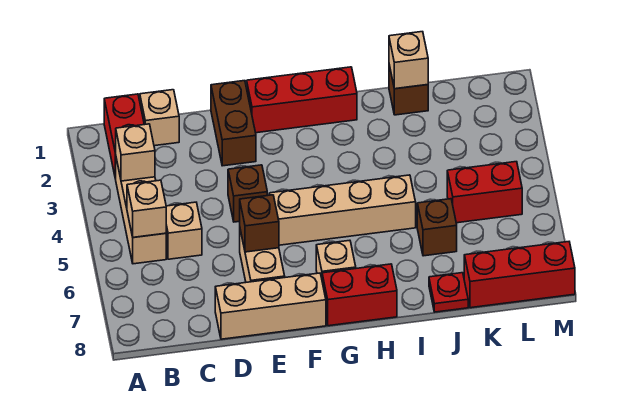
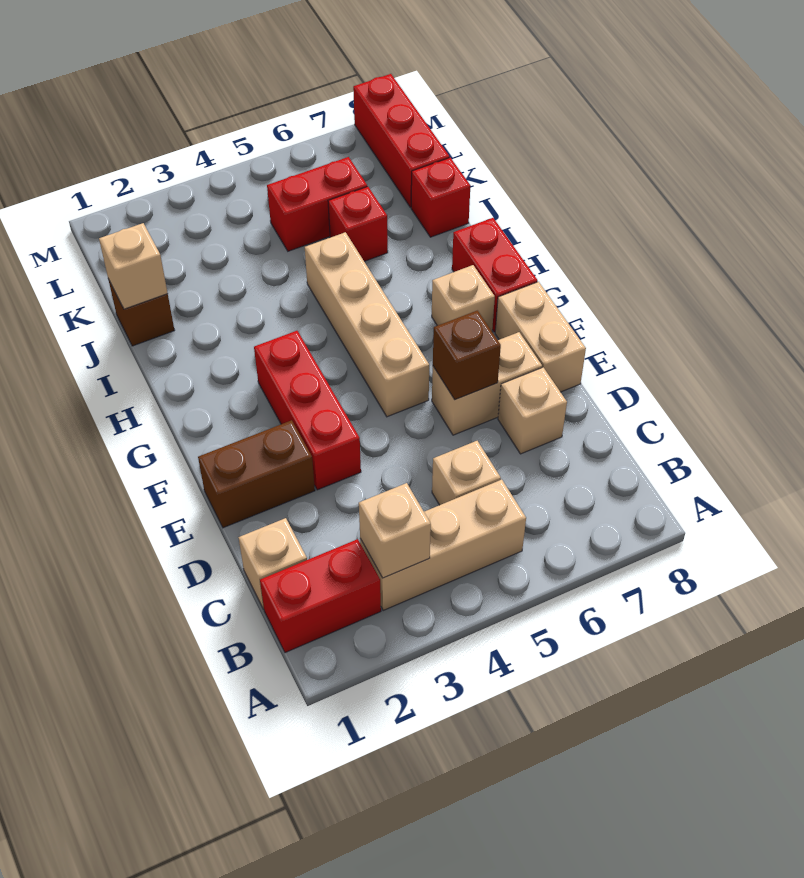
tan brick B5 level 2 -> tan brick D7 level 1
tan brick D8:F8 level 1 -> tan brick E8:F8 level 1
brown brick E4 level 1 -> none
red brick F1:H1 level 1 -> red brick E3:G3 level 1
brown brick J6 level 1 -> red brick J6 level 1
red plate J8 level 1 -> red brick J8 level 1
red brick K5:L5 level 1 -> red brick K5:K6 level 1

